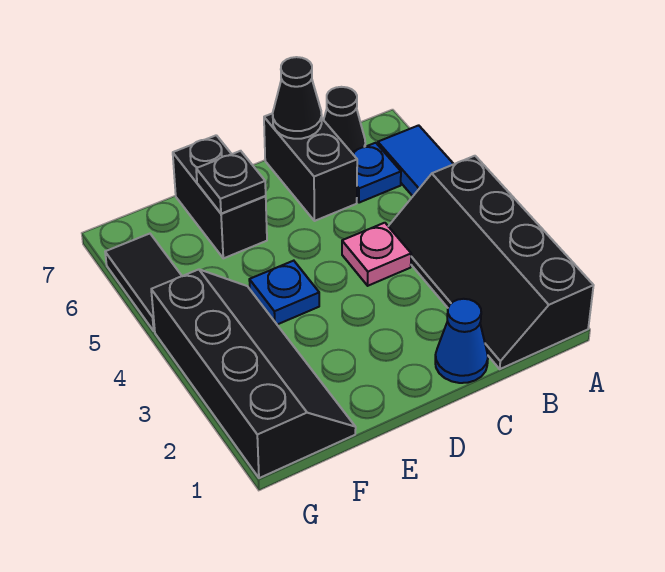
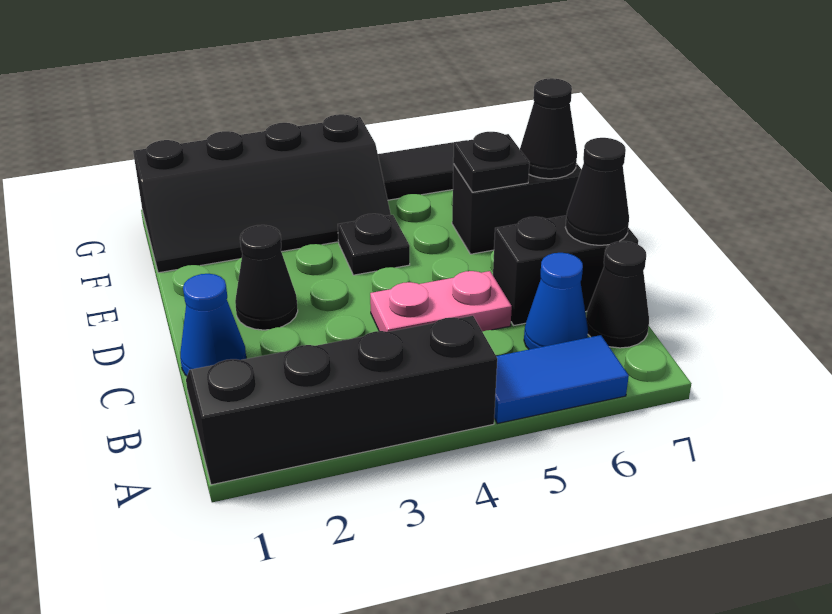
blue plate B6 level 1 -> blue cone B6 level 1
pink plate C4 level 1 -> pink plate C4:C5 level 1
none -> black cone D2 level 1
blue plate E4 level 1 -> black plate E4 level 1
none -> black cone E7 level 2

